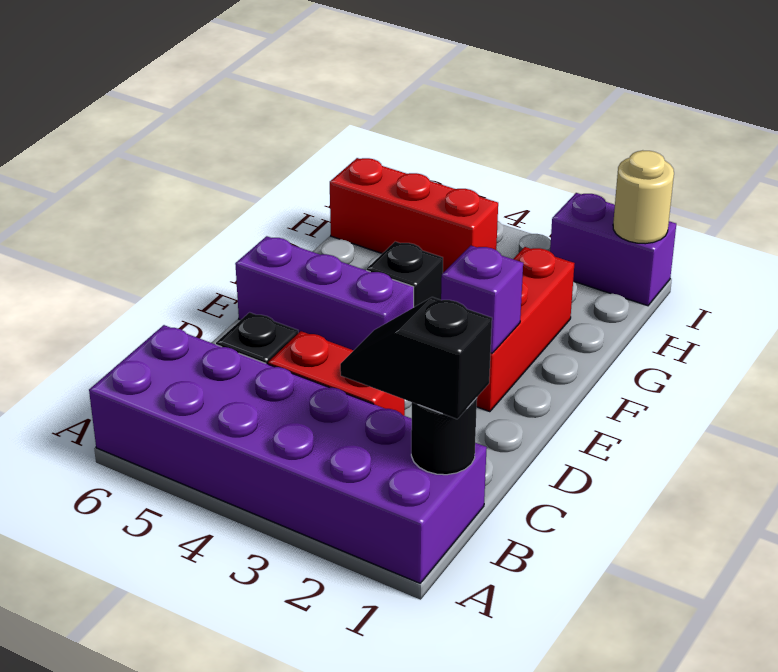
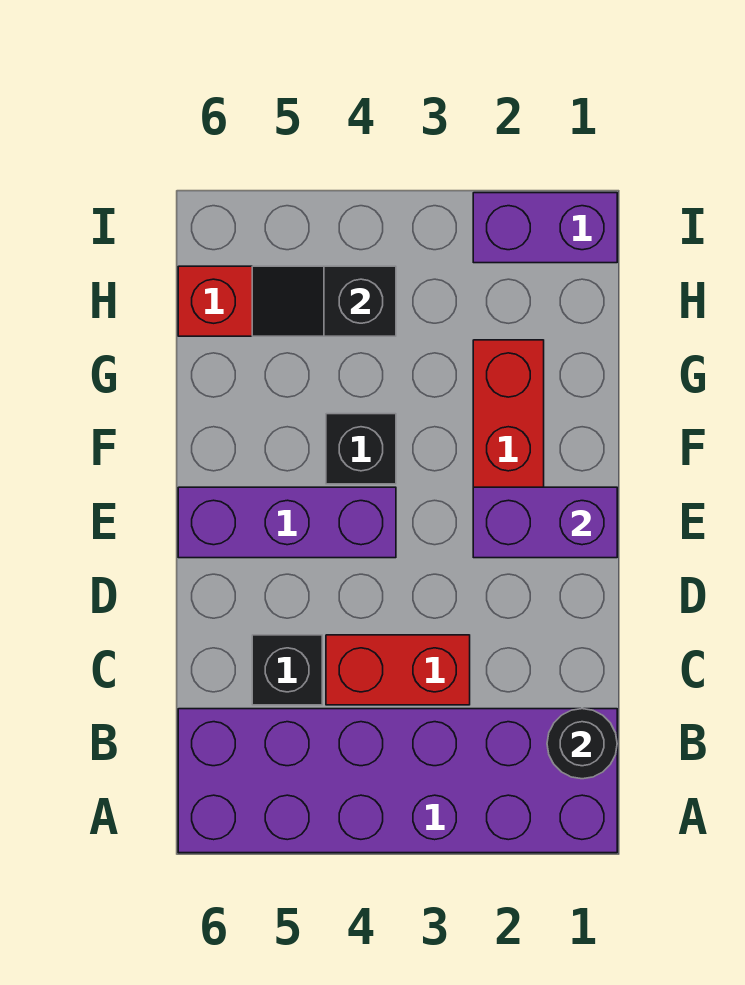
black slope B1:B2 level 3 top 1 -> black slope H4:H5 level 2 top 4
purple brick E2 level 2 -> purple brick E1:E2 level 2
tan round brick I1 level 2 -> none

